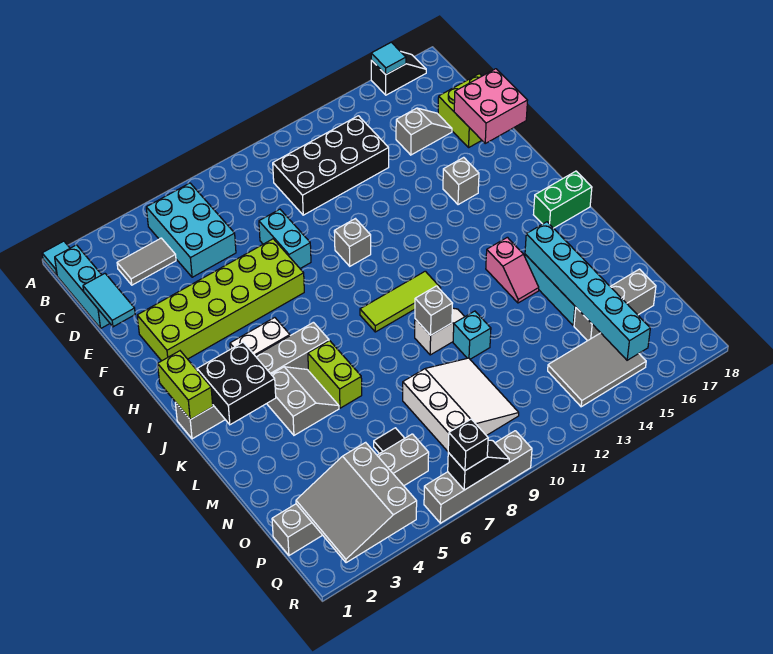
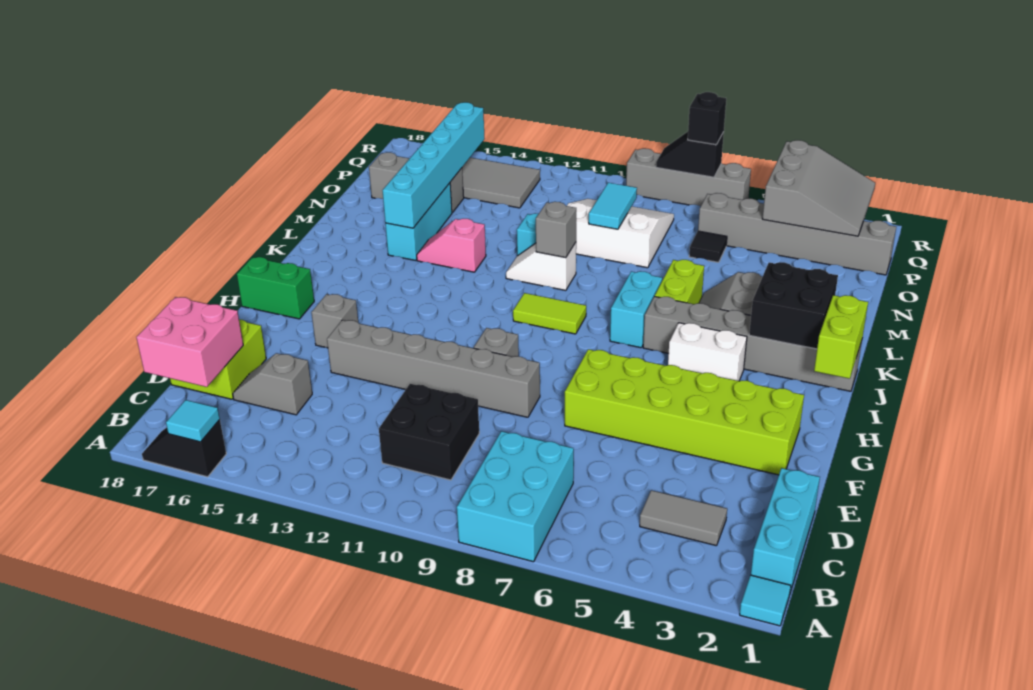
cyan brick B5:D6 level 1 -> cyan brick A7:C8 level 1
black brick C10:D13 level 1 -> black brick C10:D11 level 1
cyan tile D1:E1 level 2 -> cyan tile N9:O9 level 2
cyan brick E8:F8 level 1 -> cyan brick J7:K7 level 1
pink brick E17:F18 level 2 -> pink brick C17:D18 level 2
none -> grey brick F9:F14 level 1
lime tile J9:J11 level 1 -> lime tile J9:J10 level 1
green brick J17:J18 level 1 -> green brick H17:H18 level 1
pink slope K14:L14 level 1 top K -> pink slope L13:L14 level 1 top 13
white slope N8:P10 level 1 top 8 -> white slope N8:P10 level 1 top N

